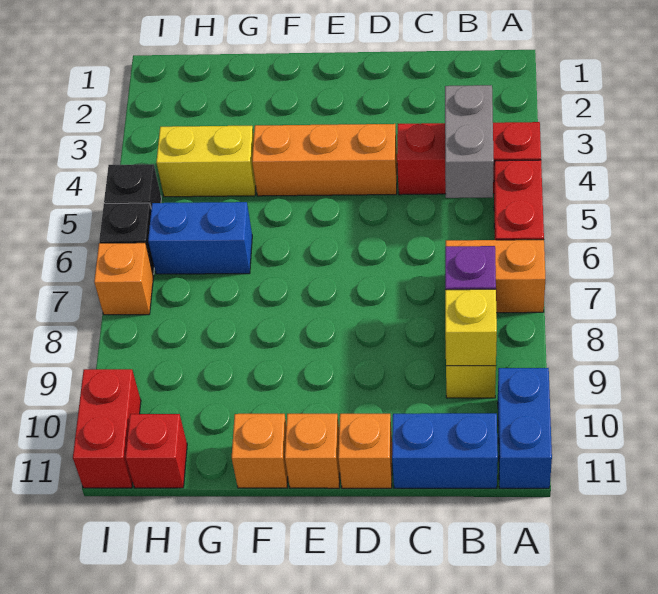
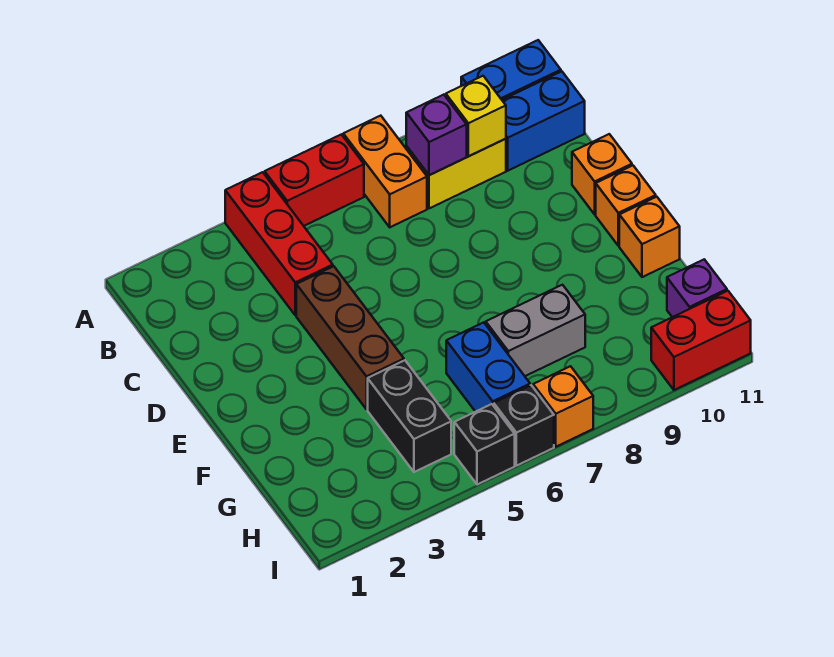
grey brick B4:B5 level 2 -> grey brick G7:G8 level 1
blue brick B11:C11 level 1 -> blue brick B10:B11 level 1
orange brick D4:F4 level 1 -> brown brick D4:F4 level 1
yellow brick G4:H4 level 1 -> black brick G4:H4 level 1
red brick H11 level 1 -> purple brick H11 level 1

